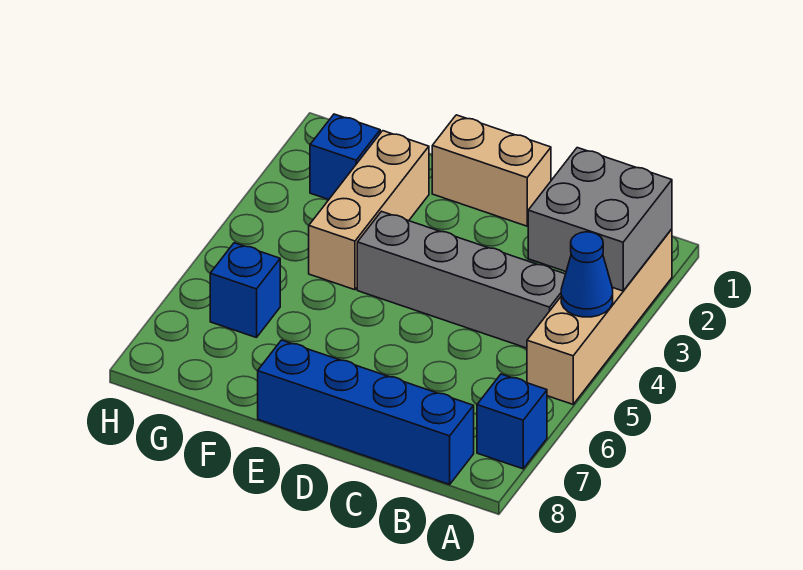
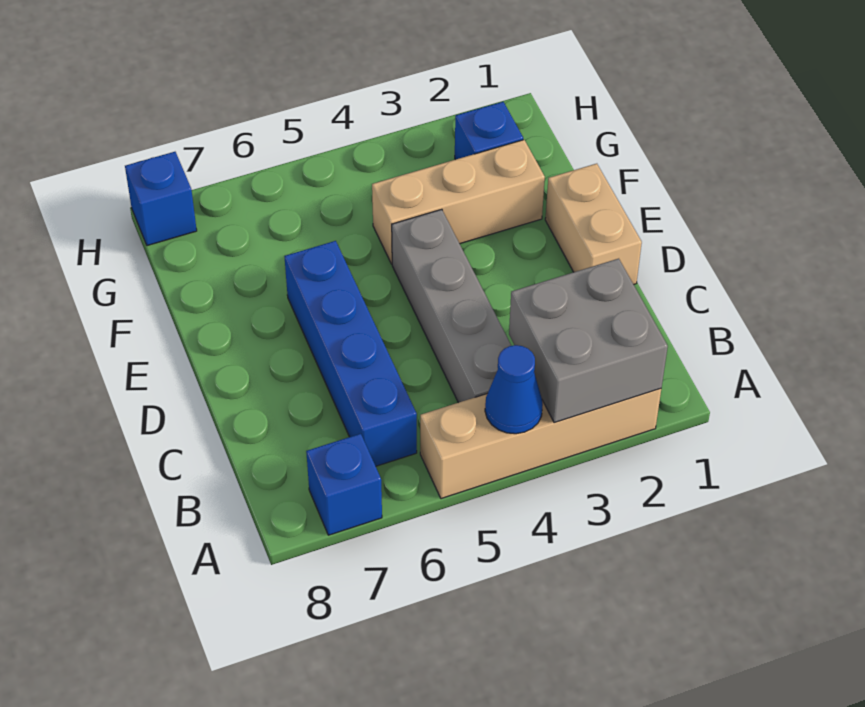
blue brick B8:E8 level 1 -> blue brick B6:E6 level 1
blue brick G6 level 1 -> blue brick H8 level 1

